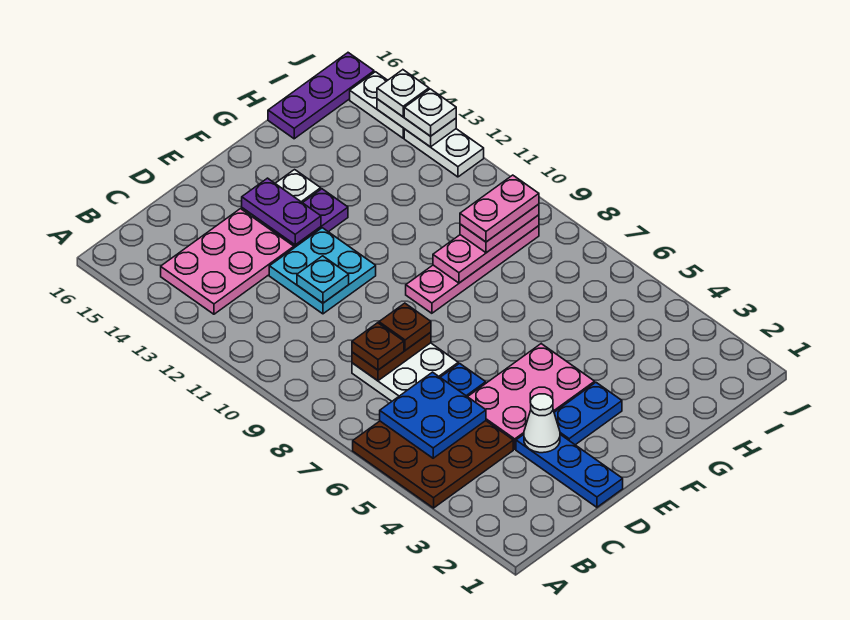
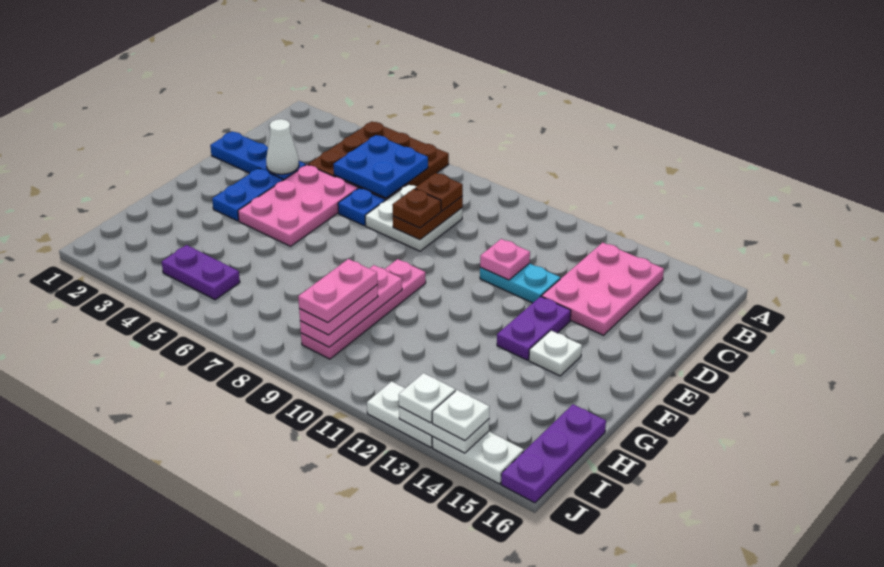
cyan plate D11:E12 level 1 -> cyan plate D11:D12 level 1
cyan plate D11 level 2 -> pink plate D11 level 2
purple plate E13:E14 level 2 -> purple plate I4:I5 level 1

